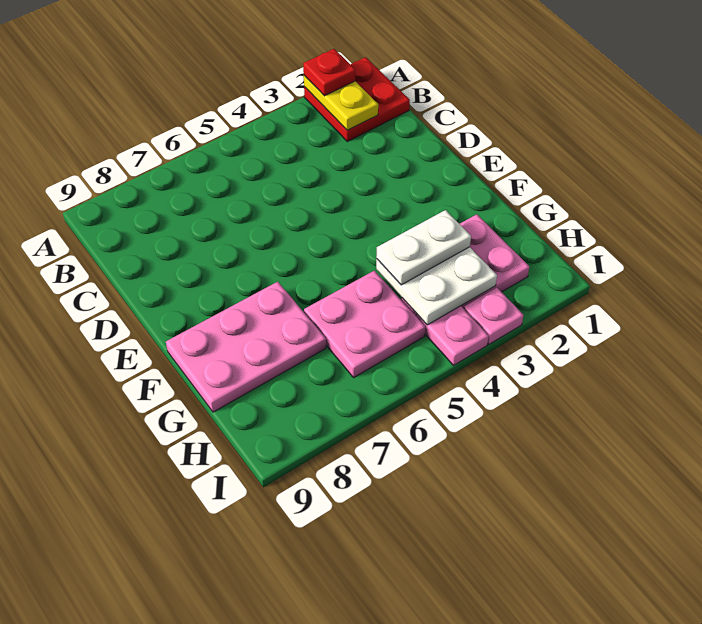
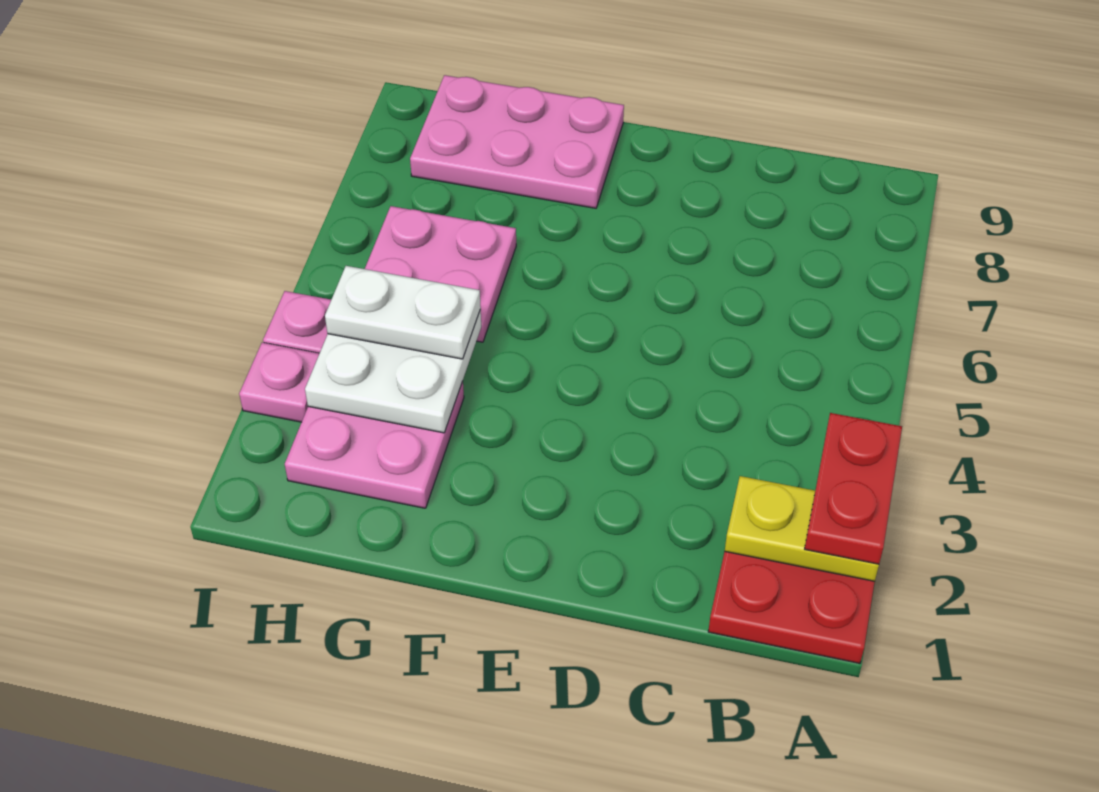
red plate A2 level 3 -> red plate A2:A3 level 3
pink plate F7:G9 level 1 -> pink plate F8:H9 level 1
white plate G3:G4 level 3 -> white plate G4:H4 level 3

